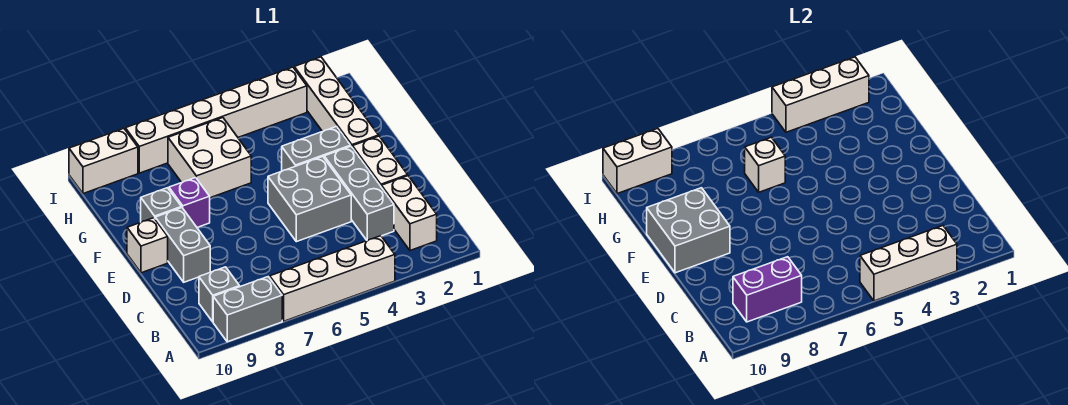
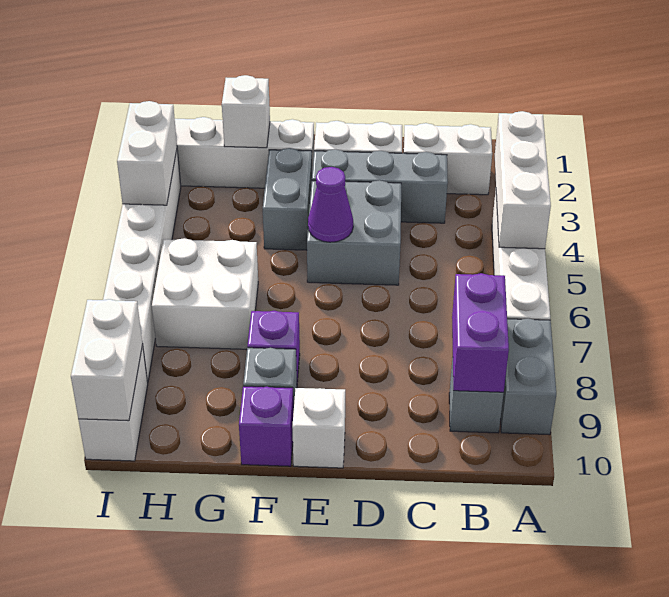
grey brick D9:E9 level 1 -> none
none -> purple cone E5 level 2
grey brick E9:F10 level 2 -> none
none -> purple brick F10 level 1
white brick G6 level 2 -> white brick G2 level 2
white brick I2:I4 level 2 -> white brick I3:I4 level 2

